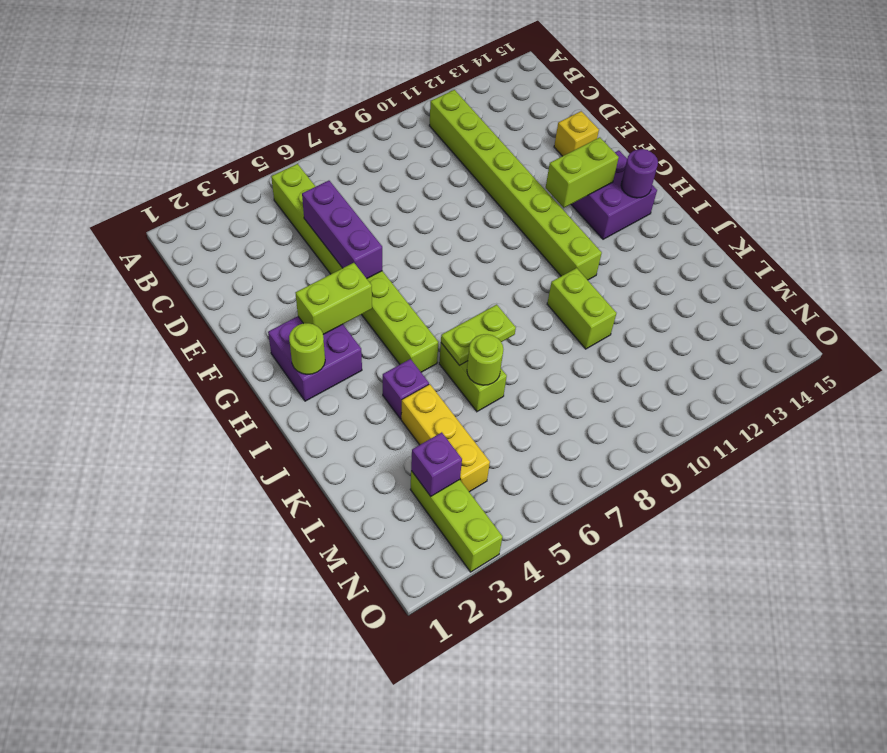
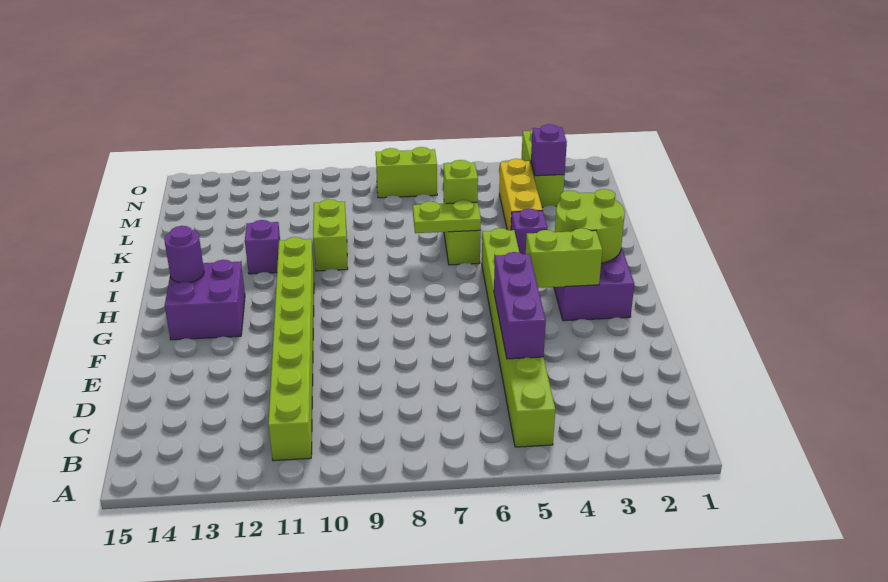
yellow brick E14 level 1 -> none
lime brick G12:G13 level 2 -> lime brick N7:N8 level 1
lime round brick H2 level 2 -> lime round brick H2:I3 level 2
none -> purple brick J12 level 1
lime round brick K6 level 2 -> lime brick K6 level 2

